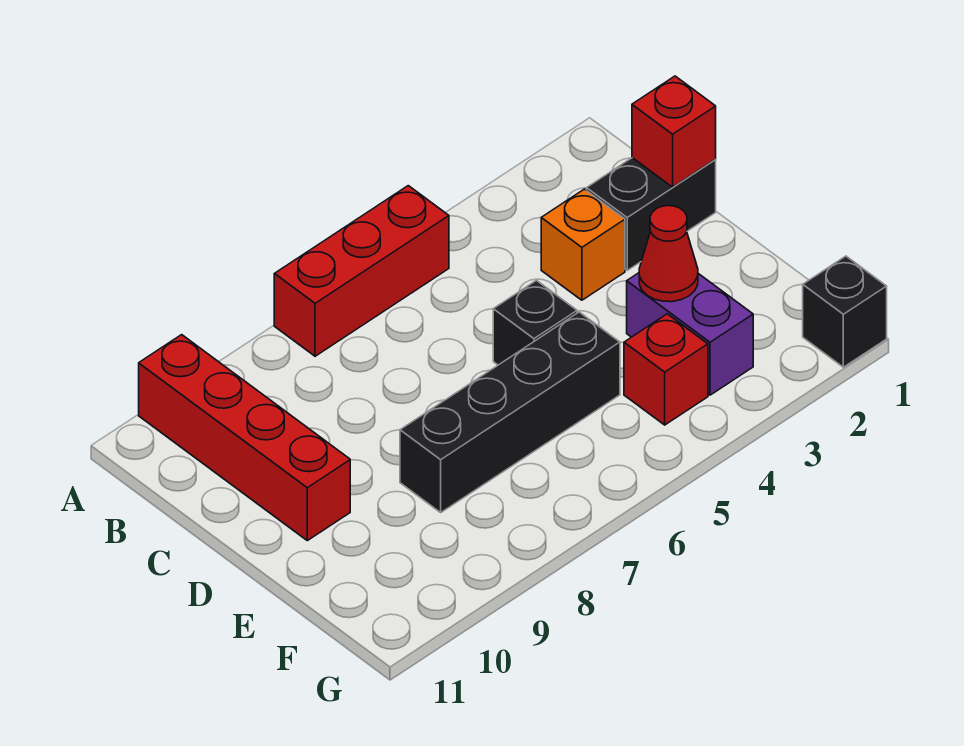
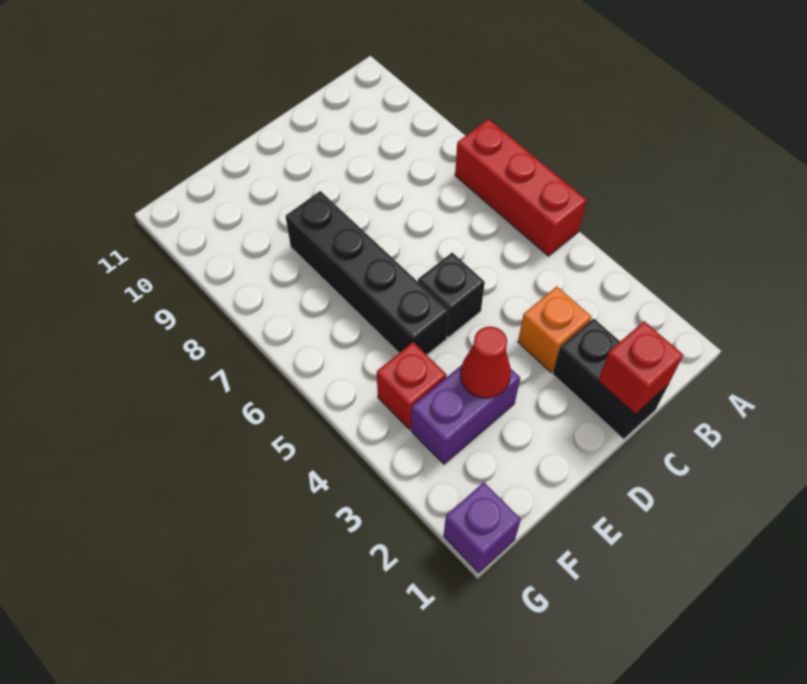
red brick A10:D10 level 1 -> none
black brick G1 level 1 -> purple brick G1 level 1

